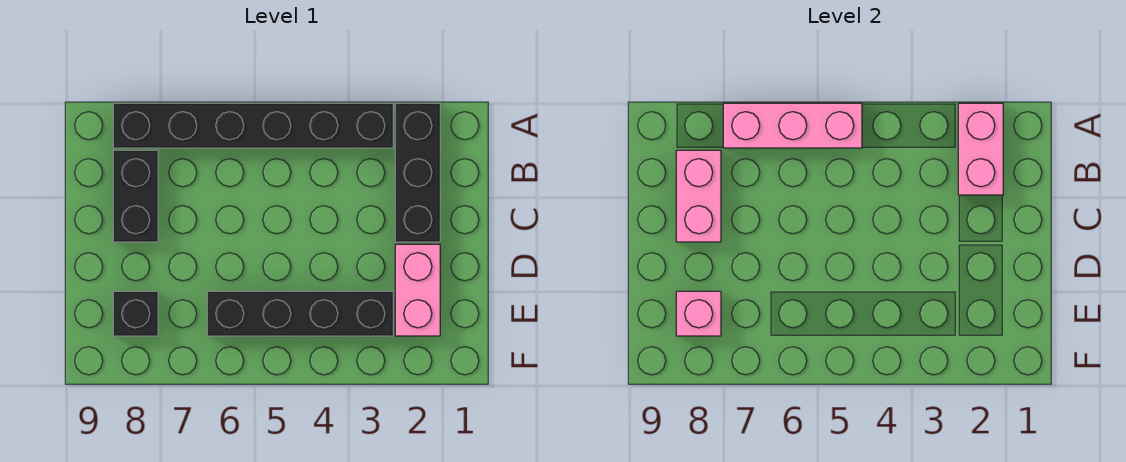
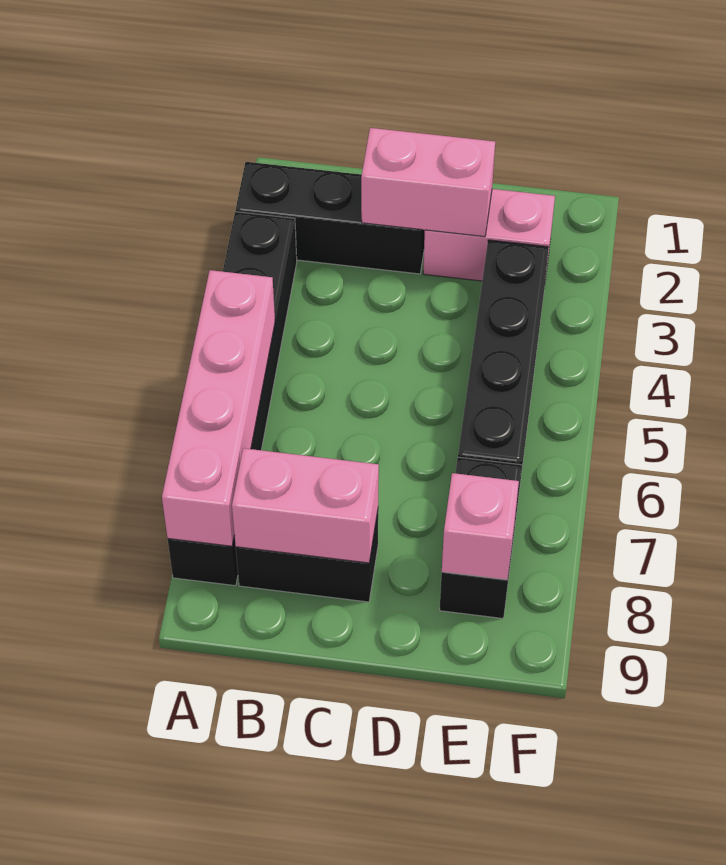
pink brick A2:B2 level 2 -> pink brick C2:D2 level 2
pink brick A5:A7 level 2 -> pink brick A5:A8 level 2
black brick E8 level 1 -> black brick E7:E8 level 1

